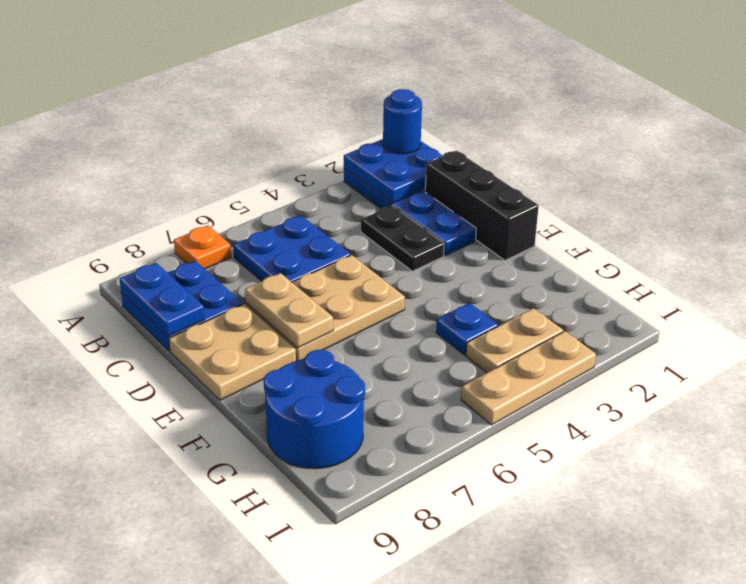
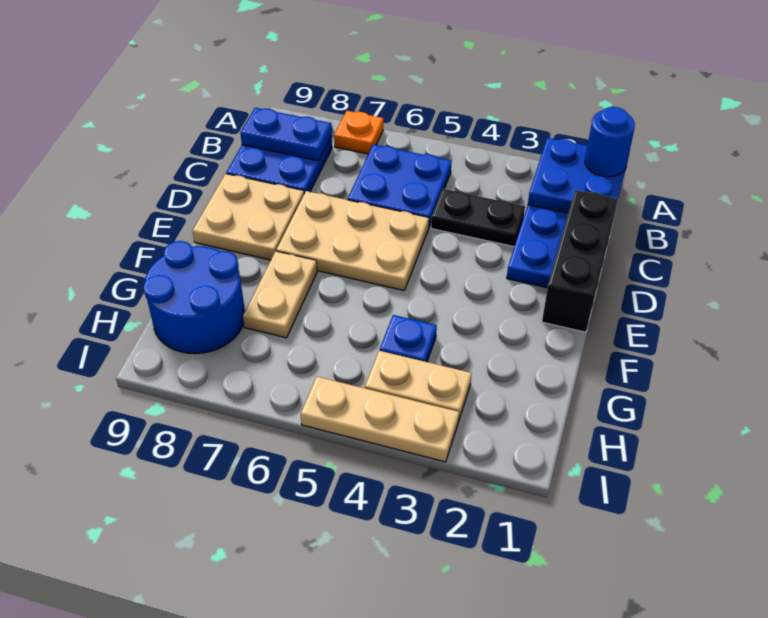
blue plate B9:C9 level 2 -> blue plate B8:B9 level 2
black plate C3:D3 level 1 -> black plate C3:C4 level 1
tan plate D7:E7 level 2 -> tan plate F7:G7 level 1

